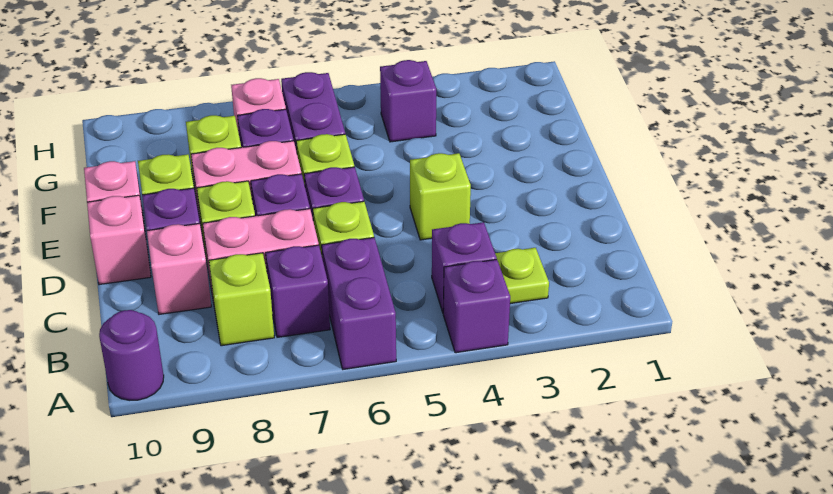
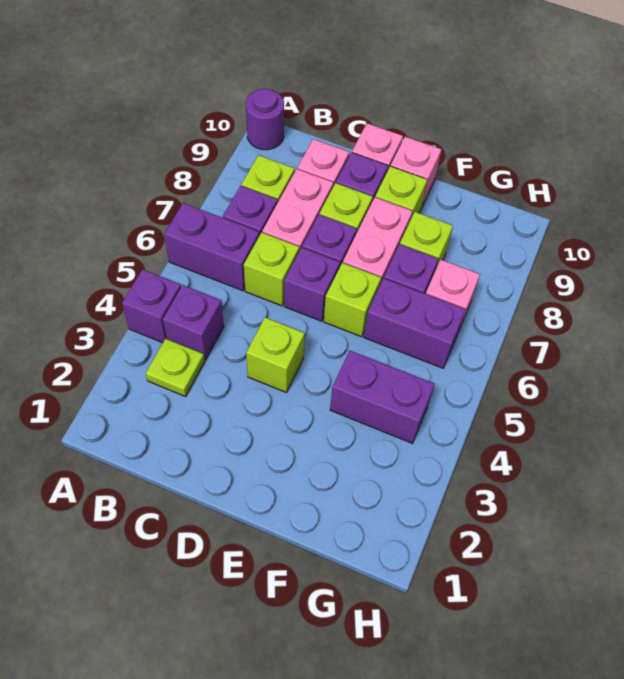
purple brick G4 level 1 -> purple brick F4:G4 level 1

